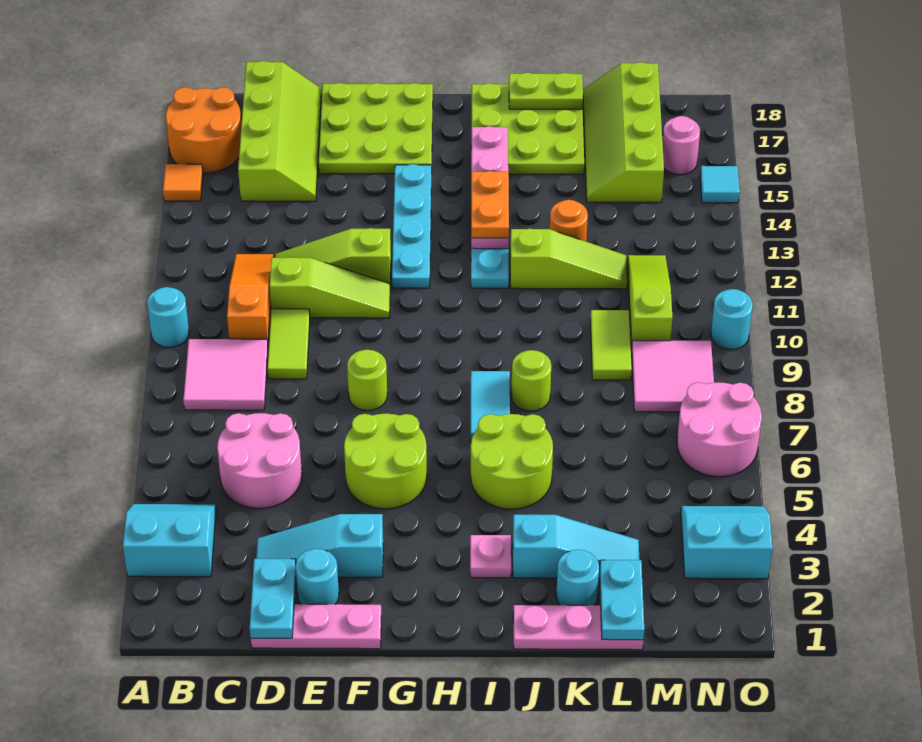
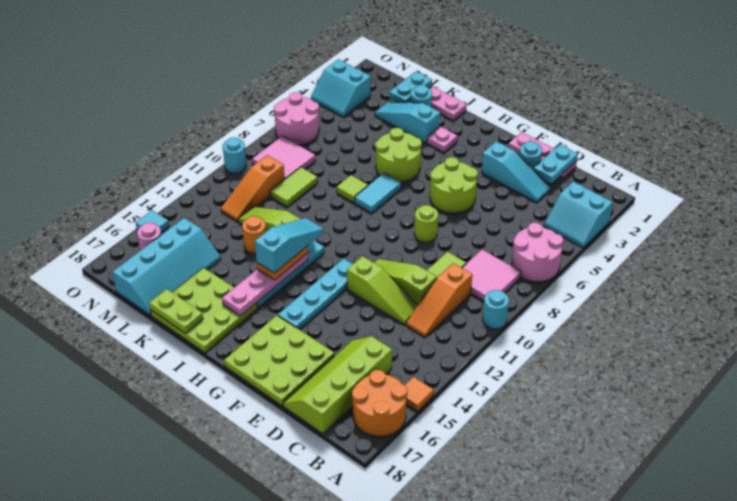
pink round brick C5:D6 level 1 -> pink round brick A6:B7 level 1
none -> cyan slope I12:I14 level 4 top 14
lime round brick J8 level 1 -> lime tile J8 level 1
lime slope L15:M18 level 1 top M -> cyan slope L15:M18 level 1 top M
lime slope M10:M12 level 1 top 10 -> orange slope M10:M12 level 1 top 10

